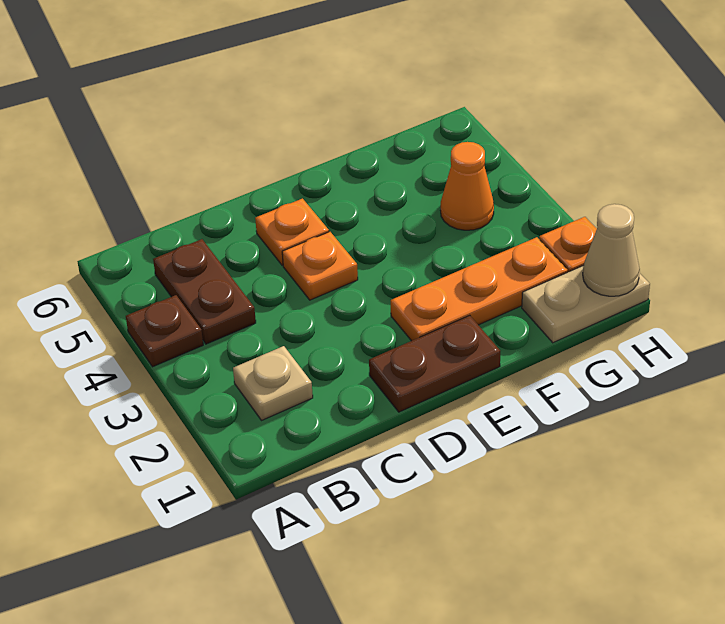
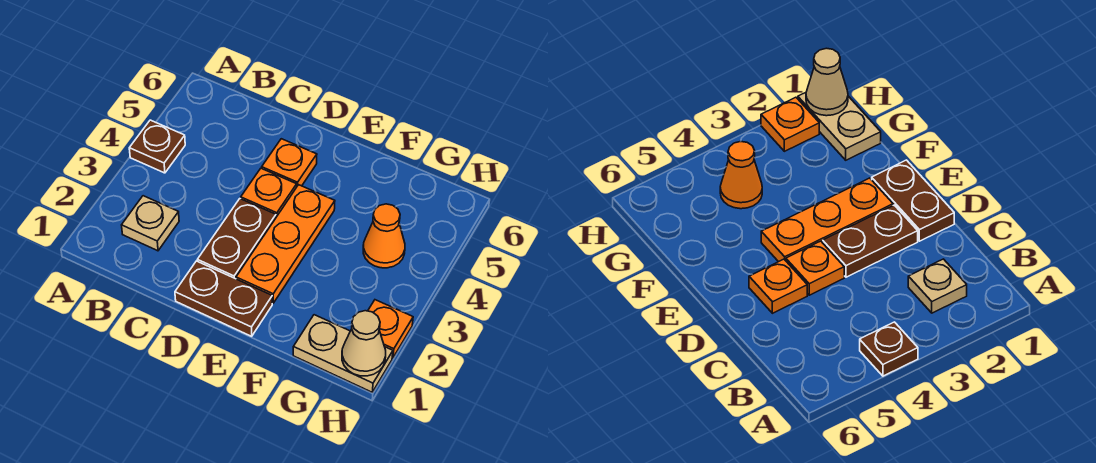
brown plate B4:B5 level 1 -> brown plate D2:D3 level 1
orange plate E2:G2 level 1 -> orange plate E2:E4 level 1

